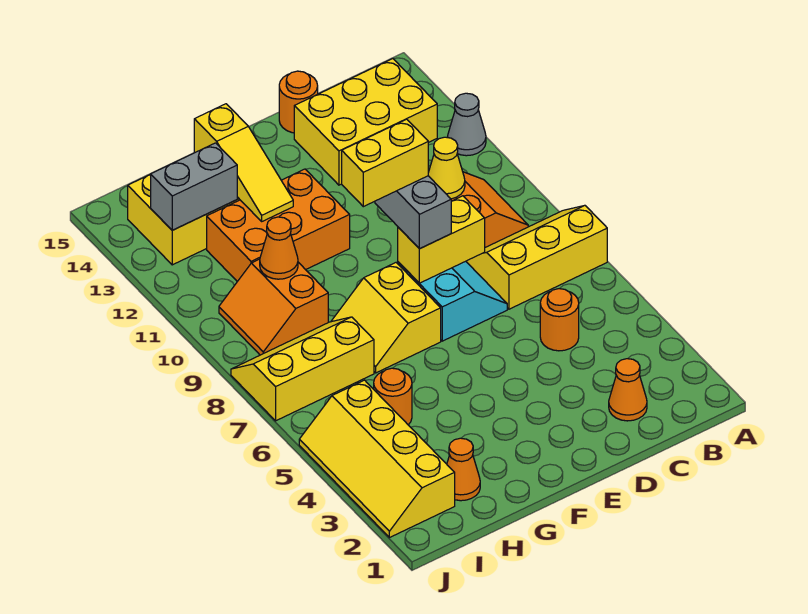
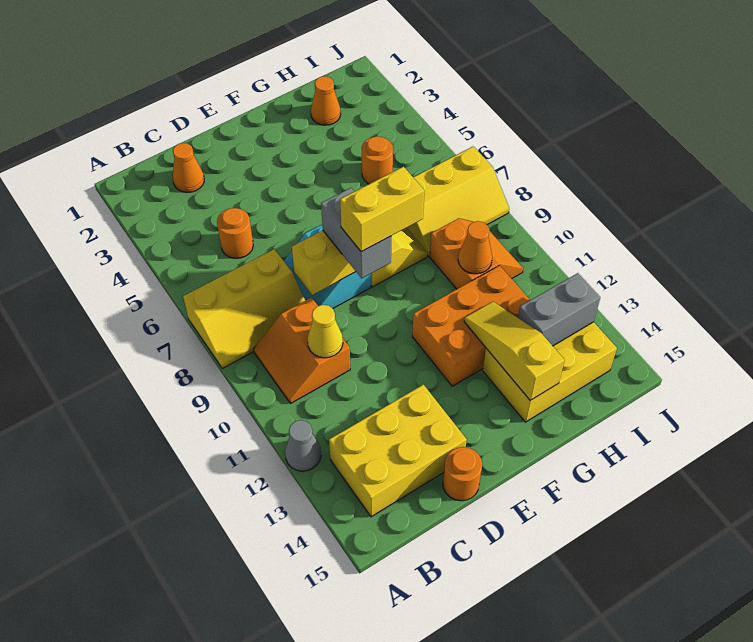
yellow slope I2:J5 level 1 top I -> none

